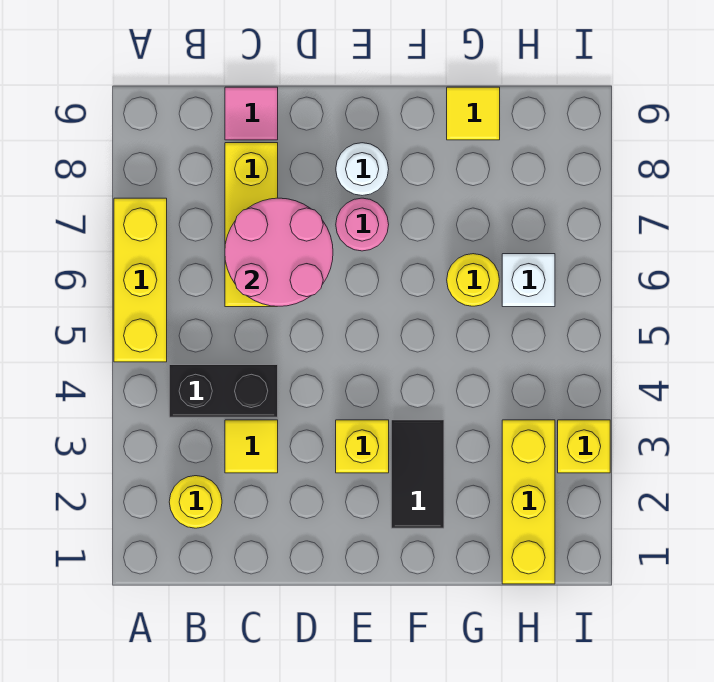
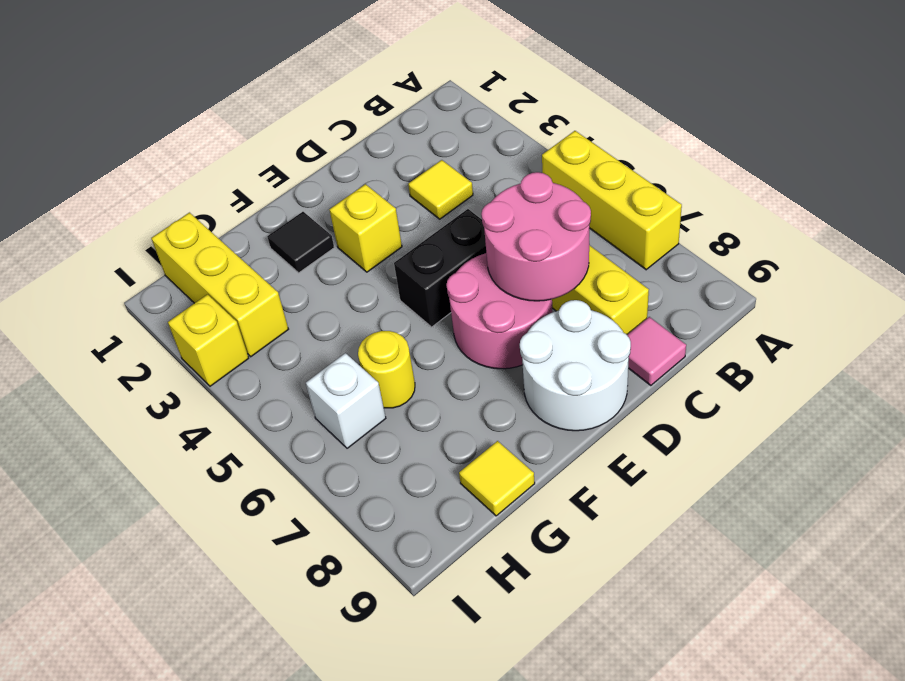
yellow round brick B2 level 1 -> none
black brick B4:C4 level 1 -> black brick D5:E5 level 1
pink round brick E7 level 1 -> pink round brick D6:E7 level 1
white round brick E8 level 1 -> white round brick D8:E9 level 1
black tile F2:F3 level 1 -> black tile F2 level 1

